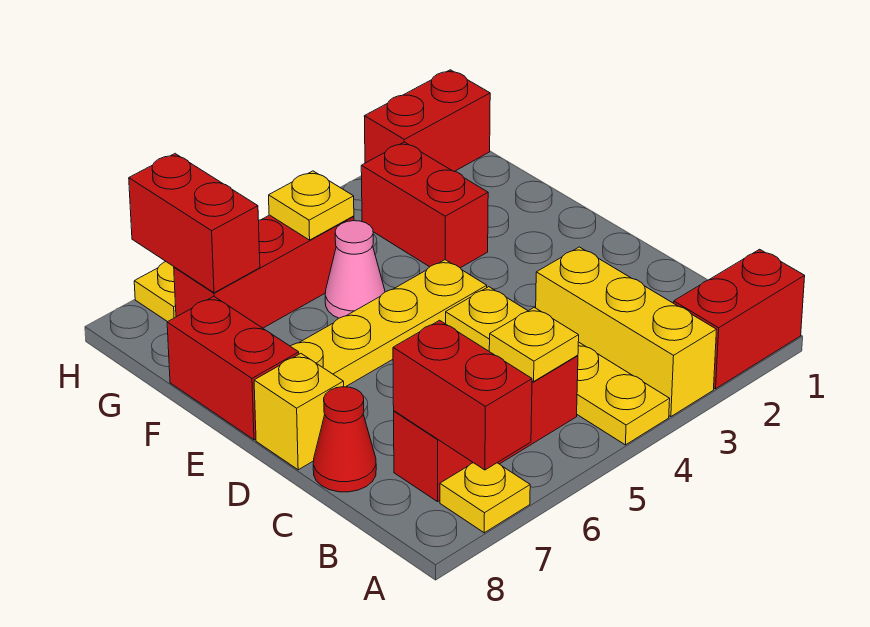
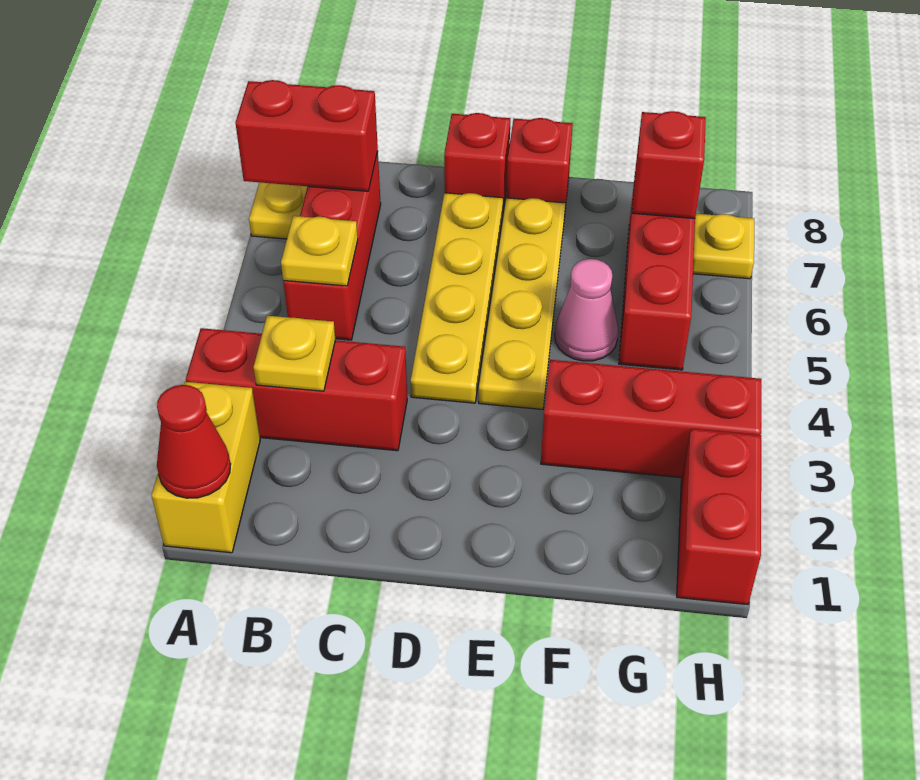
red brick A1:A2 level 1 -> yellow brick A1:A2 level 1
yellow brick A3:C3 level 1 -> red brick A3:C3 level 1
yellow plate A4:D4 level 1 -> yellow plate D4:D7 level 1
red cone C8 level 1 -> red cone A1 level 2
yellow brick D8 level 1 -> red brick D8 level 1
red brick E8:F8 level 1 -> red brick E8 level 1
red brick F3:G3 level 1 -> red brick F3:H3 level 1
yellow plate G5 level 2 -> yellow plate B3 level 2
red brick G7:H7 level 2 -> red brick G7 level 2

